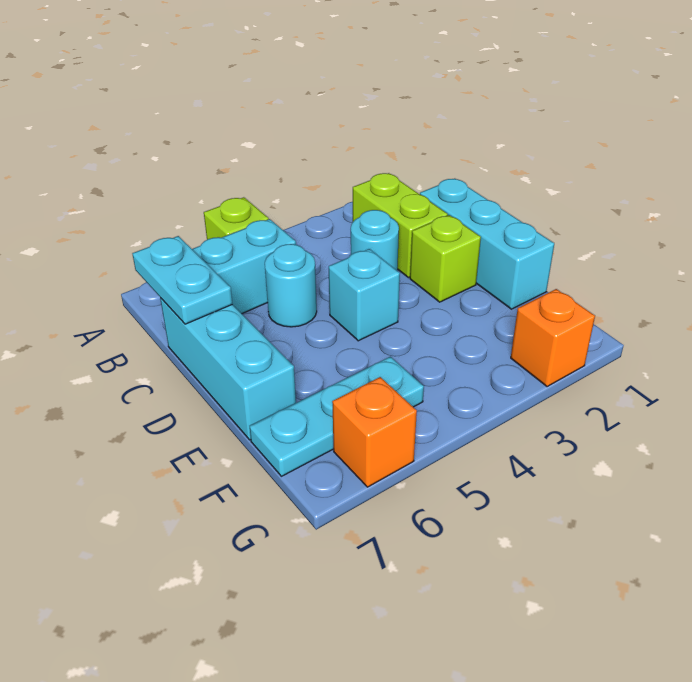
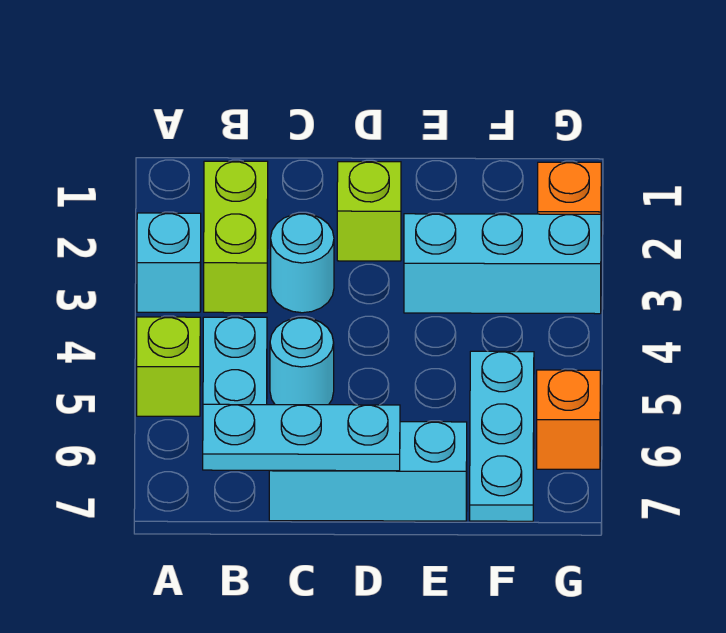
lime brick B2:C2 level 1 -> lime brick B2:B3 level 1
cyan plate B7:C7 level 2 -> cyan plate B7:D7 level 2
cyan brick C1:E1 level 1 -> cyan brick E3:G3 level 1
cyan brick D4 level 1 -> cyan brick A3 level 1

